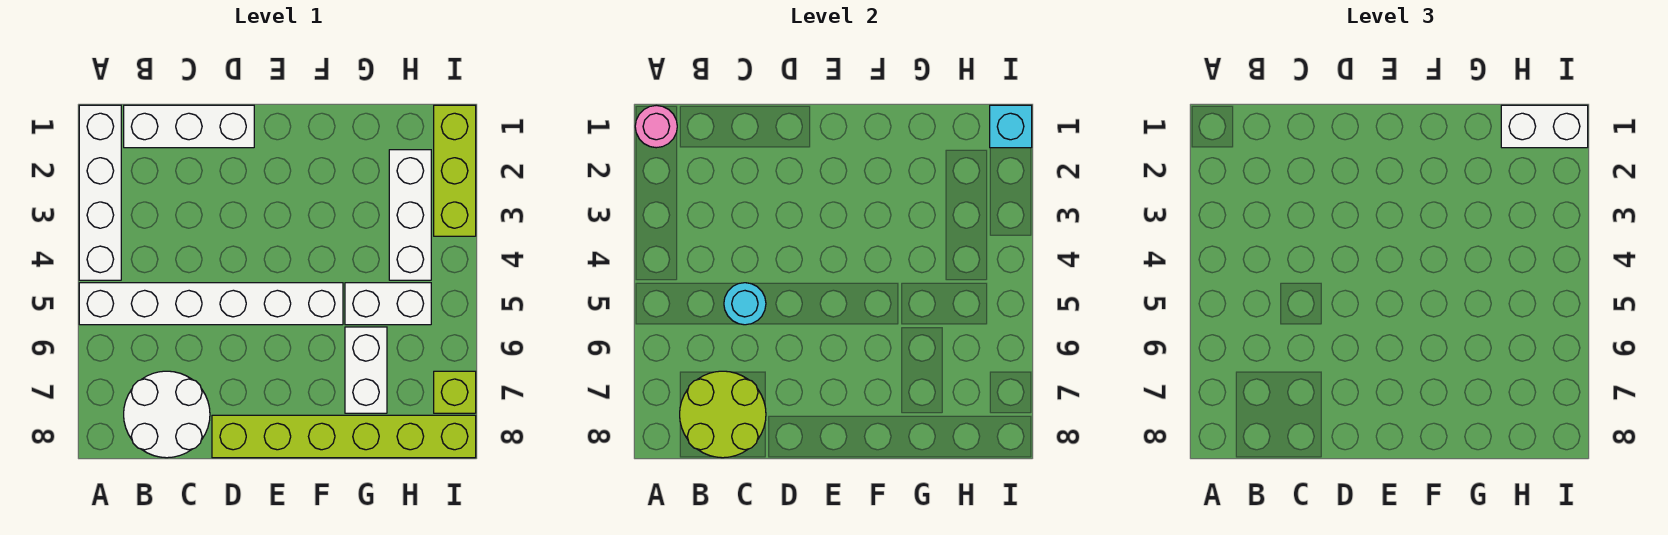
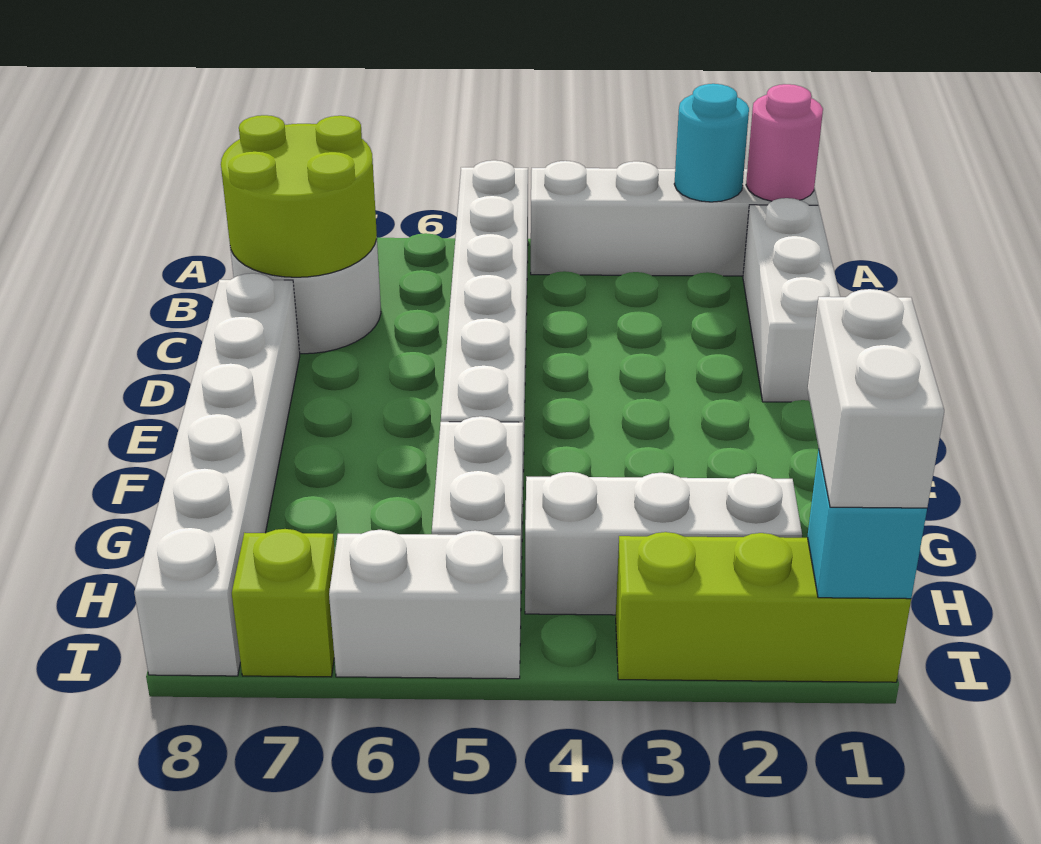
cyan round brick C5 level 2 -> cyan round brick A2 level 2
lime brick D8:I8 level 1 -> white brick D8:I8 level 1
white brick G6:G7 level 1 -> white brick I5:I6 level 1

